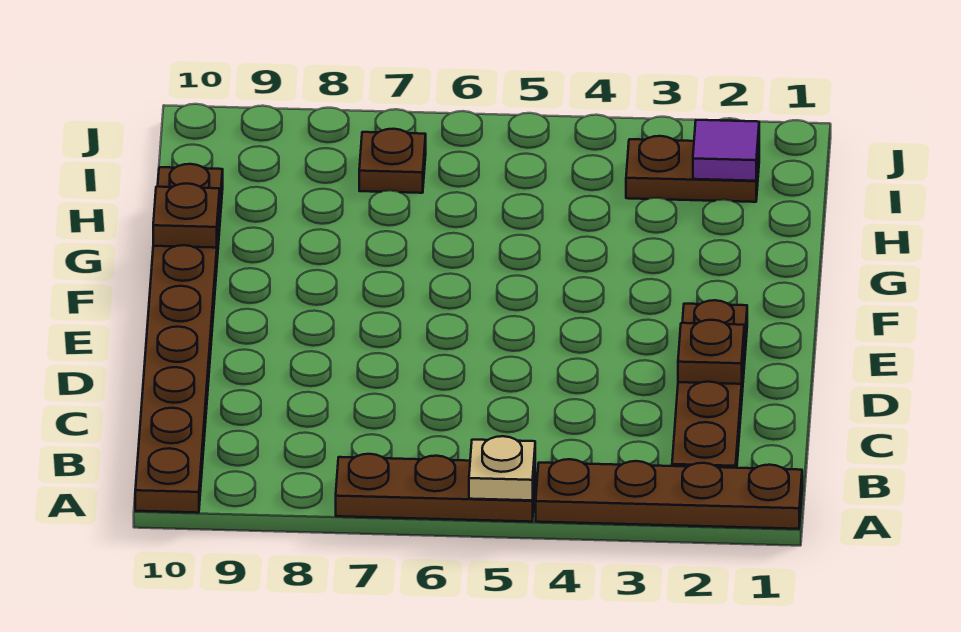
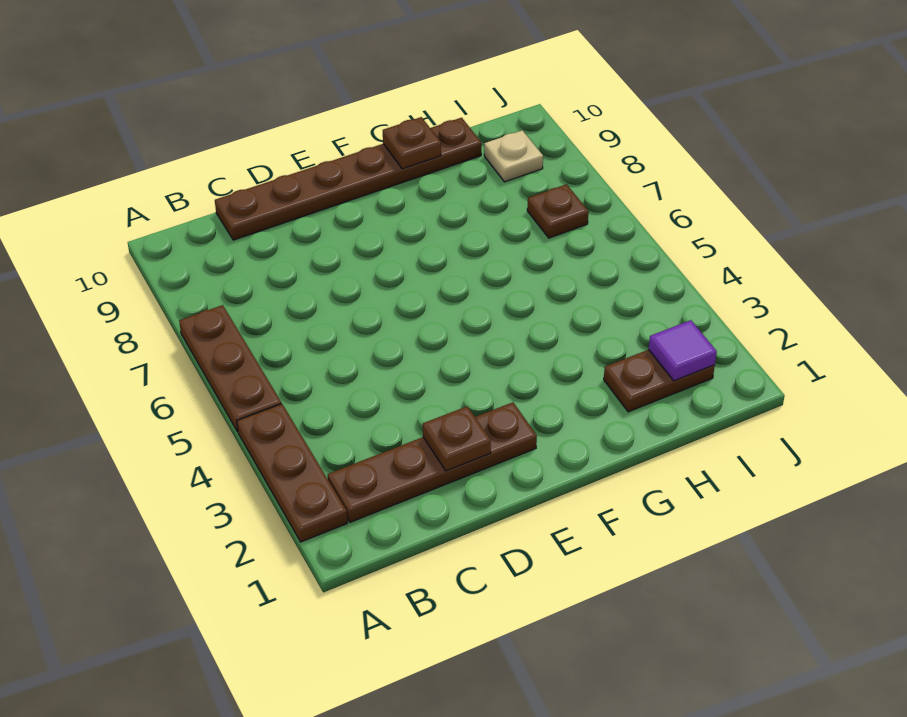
brown plate A1:A4 level 1 -> brown plate A2:A4 level 1
tan plate A5 level 2 -> tan plate I9 level 1
brown plate A10:H10 level 1 -> brown plate C10:H10 level 1
brown plate I2:I3 level 1 -> brown plate H2:I2 level 1

